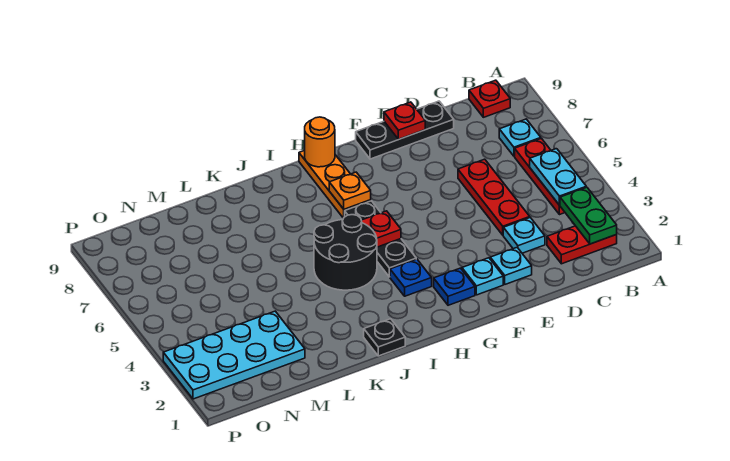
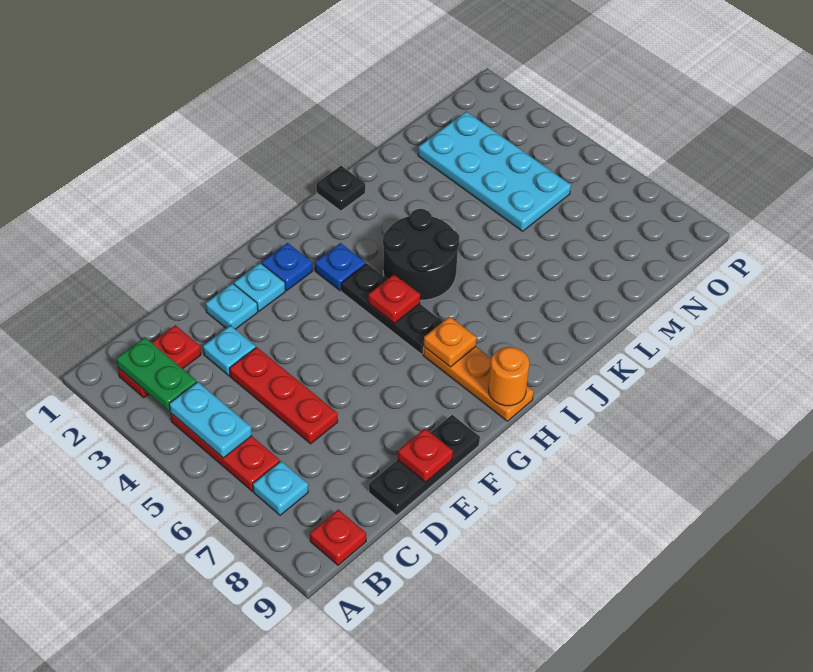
cyan plate M2:P3 level 1 -> cyan plate M2:N5 level 1

